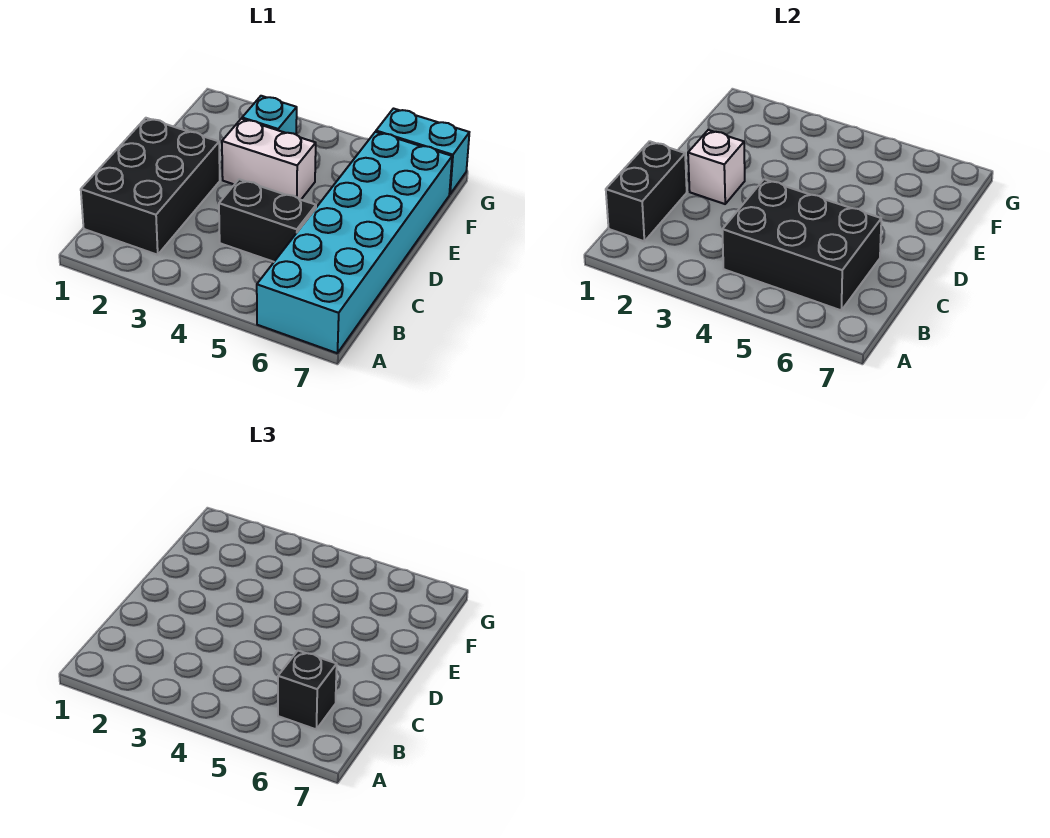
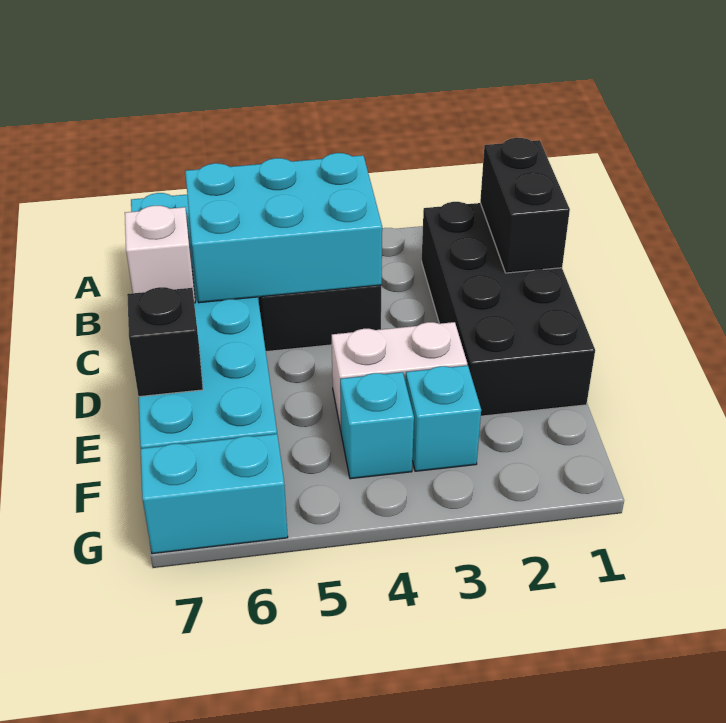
black brick B1:D2 level 1 -> black brick B1:E2 level 1
black brick B4:C6 level 2 -> cyan brick B4:C6 level 2
black brick B6 level 3 -> black brick E7 level 2
white brick D2 level 2 -> white brick C7 level 2
none -> cyan brick F4 level 1

